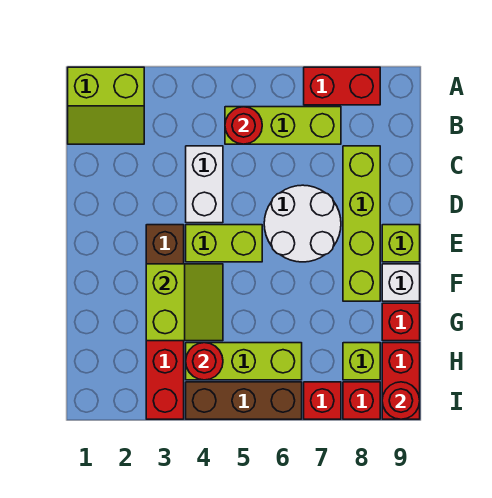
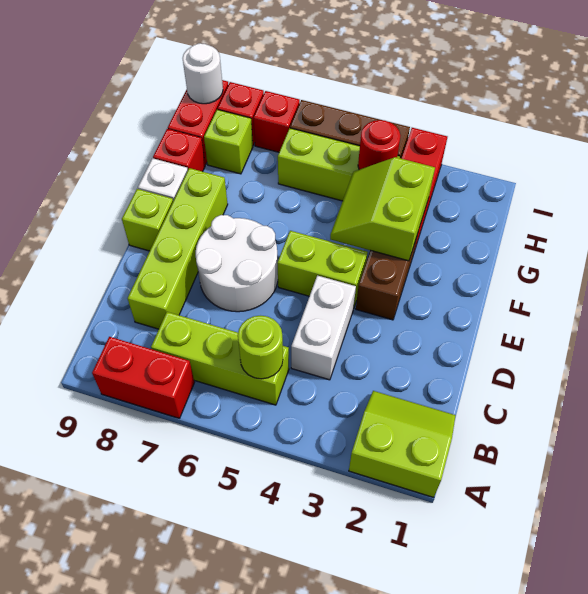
red round brick B5 level 2 -> lime round brick B5 level 2
red round brick I9 level 2 -> white round brick I9 level 2

